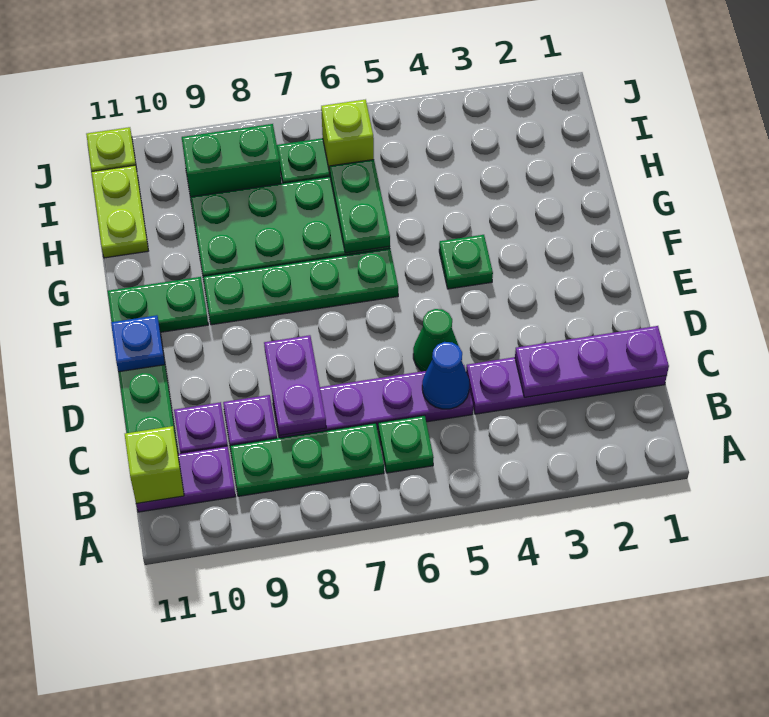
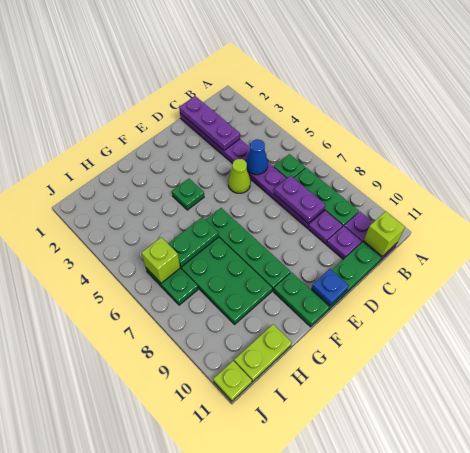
purple plate C8:D8 level 2 -> purple plate C7:C8 level 2
green cone D5 level 1 -> lime cone D5 level 1
green brick I8:I9 level 1 -> none

